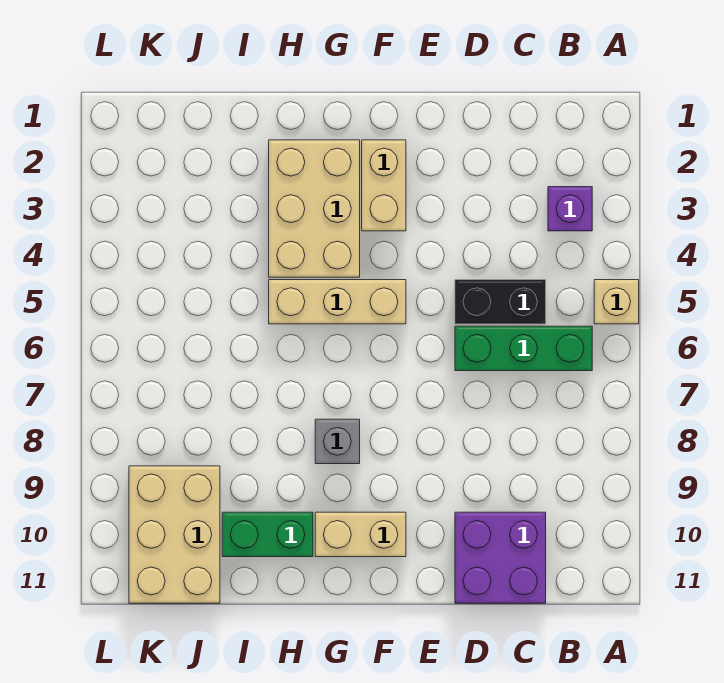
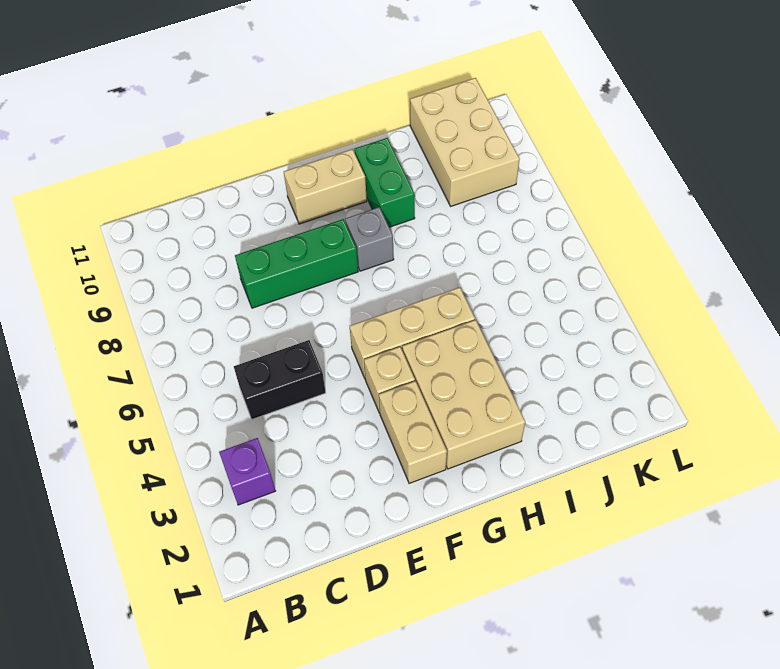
tan brick A5 level 1 -> tan brick F4 level 1
green brick B6:D6 level 1 -> green brick D8:F8 level 1
purple brick C10:D11 level 1 -> none
green brick H10:I10 level 1 -> green brick H9:H10 level 1

